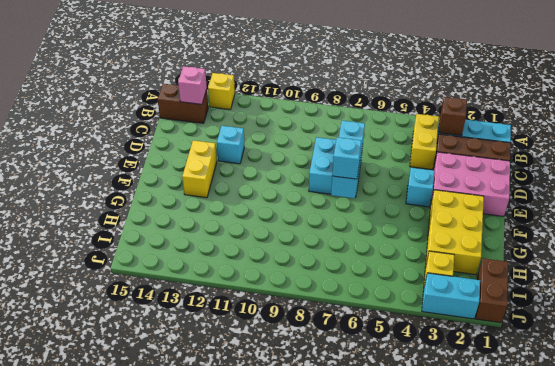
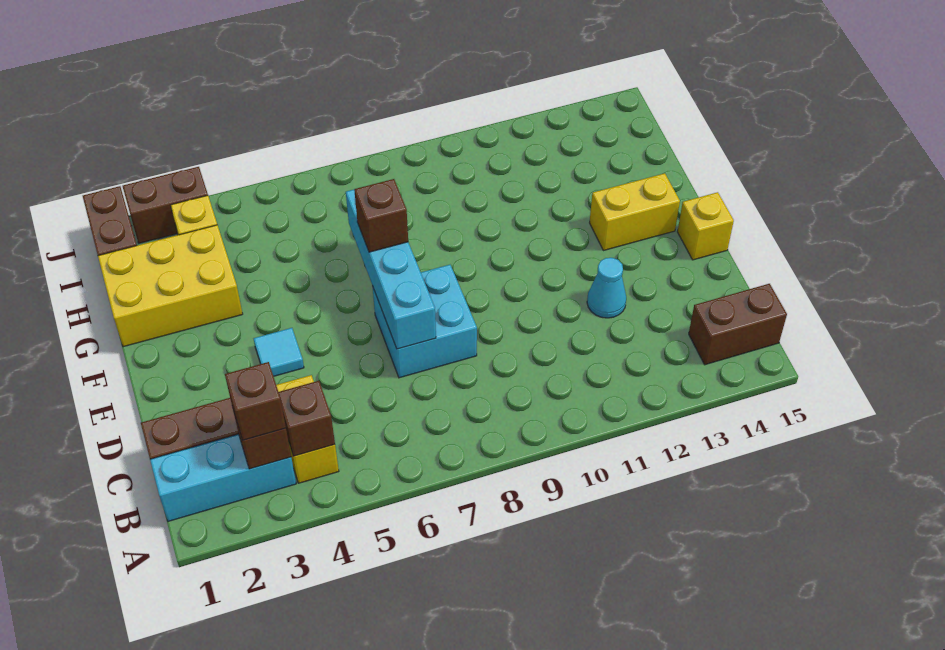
yellow brick A13 level 1 -> yellow brick E15 level 1
none -> brown brick B3 level 3
none -> brown brick B4 level 2
pink brick B14 level 2 -> none
pink brick D1:E3 level 1 -> none
cyan brick D7:F7 level 2 -> cyan brick D7:G7 level 2
cyan brick D12 level 1 -> cyan cone D12 level 1
cyan brick E4 level 1 -> cyan tile E4 level 1
yellow brick E13:F13 level 1 -> yellow brick F13:F14 level 1
yellow brick F2:H3 level 1 -> yellow brick G1:H3 level 1
cyan brick F7 level 3 -> brown brick F7 level 3
cyan brick J2:J3 level 1 -> brown brick J2:J3 level 1

